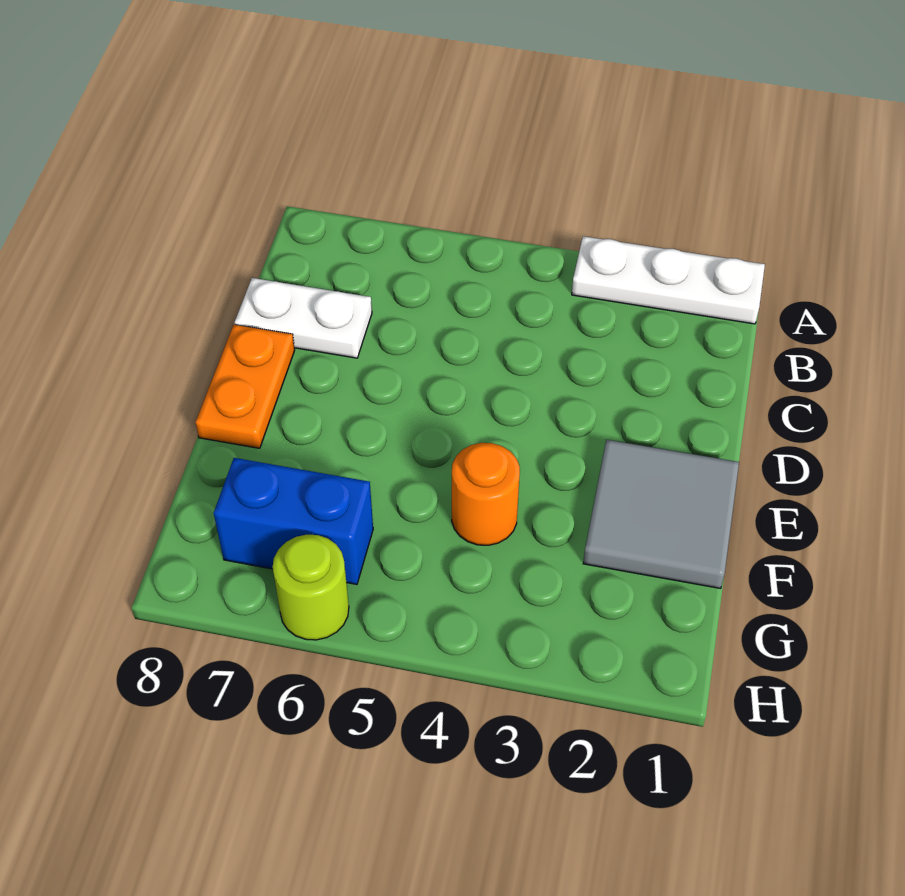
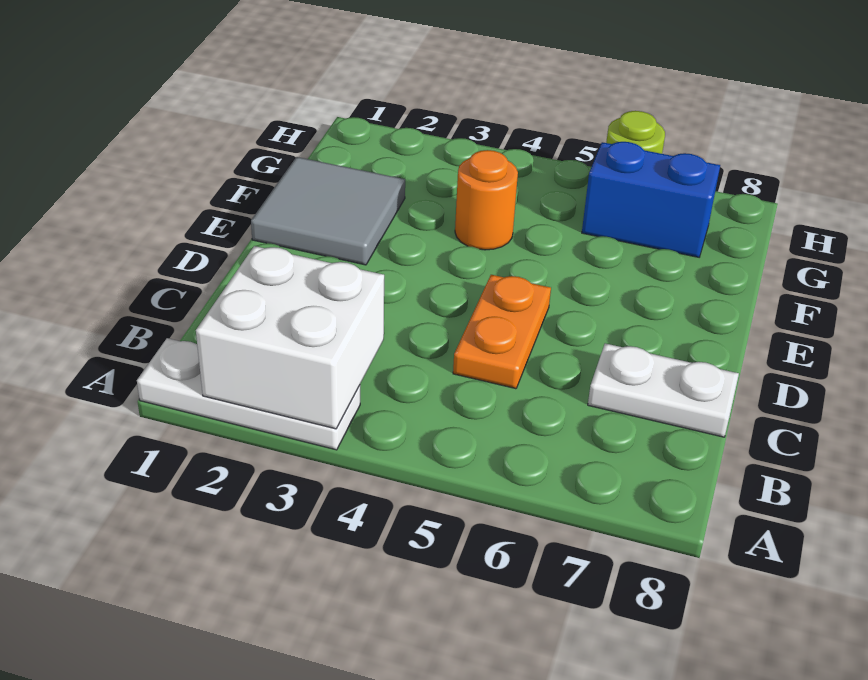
none -> white brick A2:B3 level 2
orange plate D8:E8 level 1 -> orange plate C5:D5 level 1

